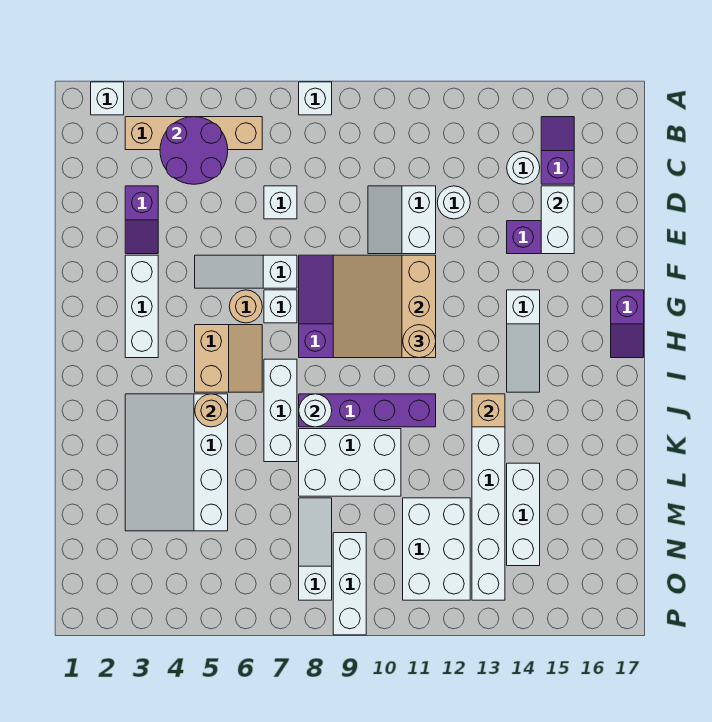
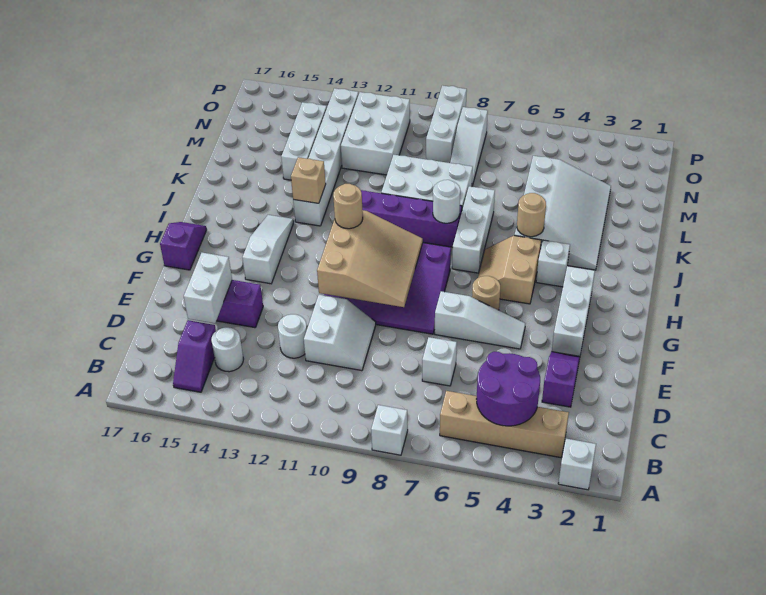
white brick G7 level 1 -> white brick I4 level 1

